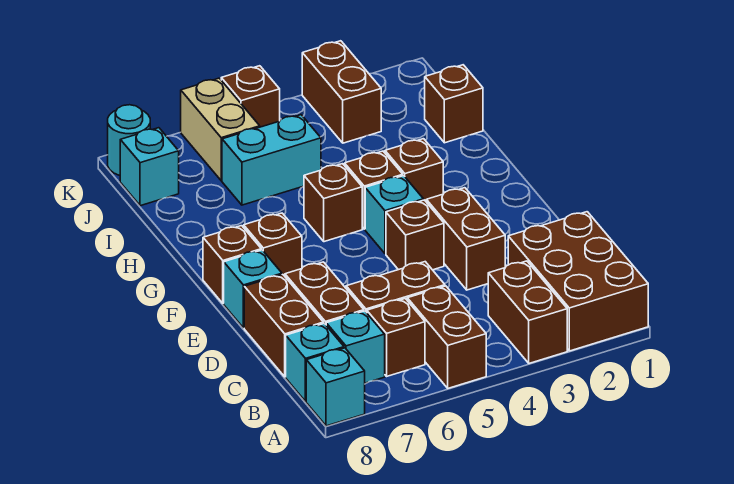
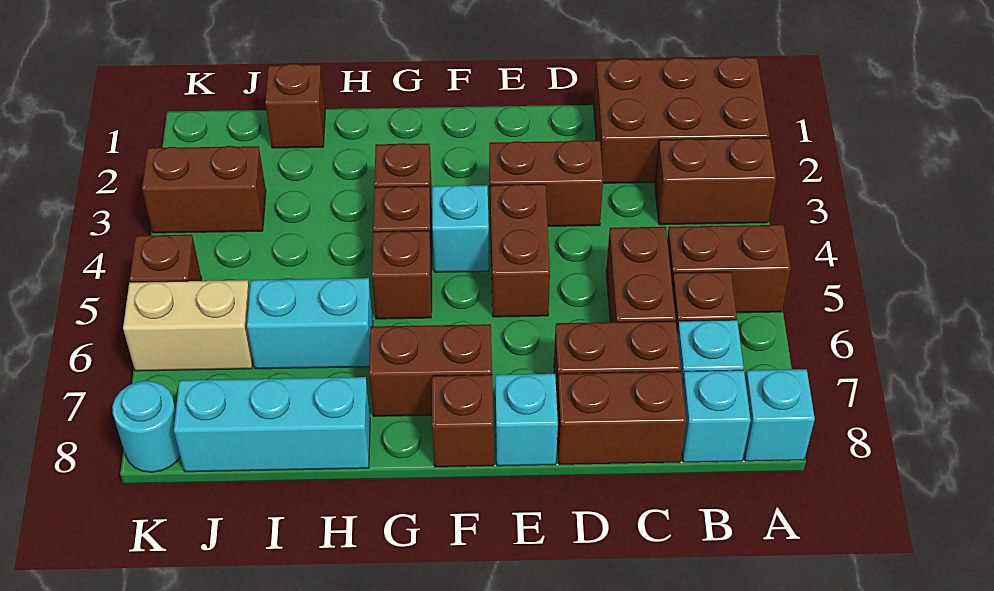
brown brick E4 level 1 -> brown brick E4:E5 level 1
brown brick F7 level 1 -> brown brick F7:G7 level 1
cyan brick I5:I6 level 1 -> cyan brick H6:I6 level 1
cyan brick J8 level 1 -> cyan brick H8:J8 level 1

